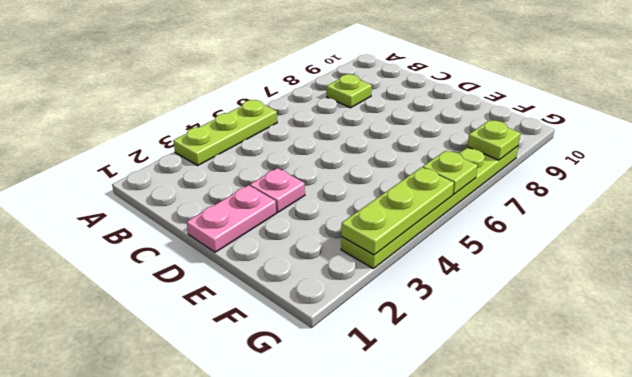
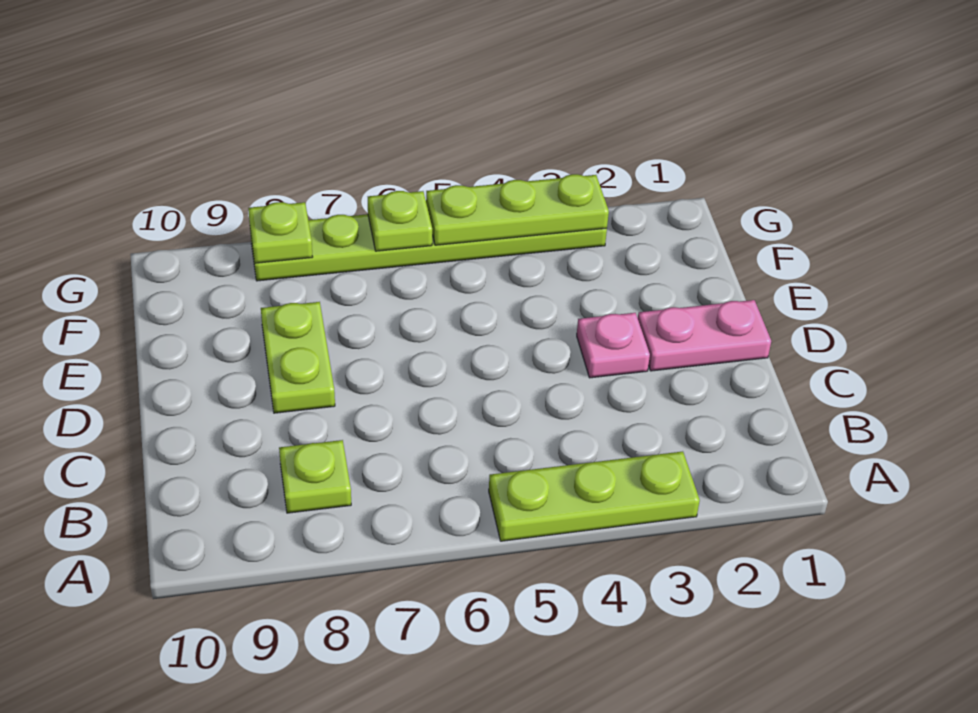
none -> lime plate D8:E8 level 1

